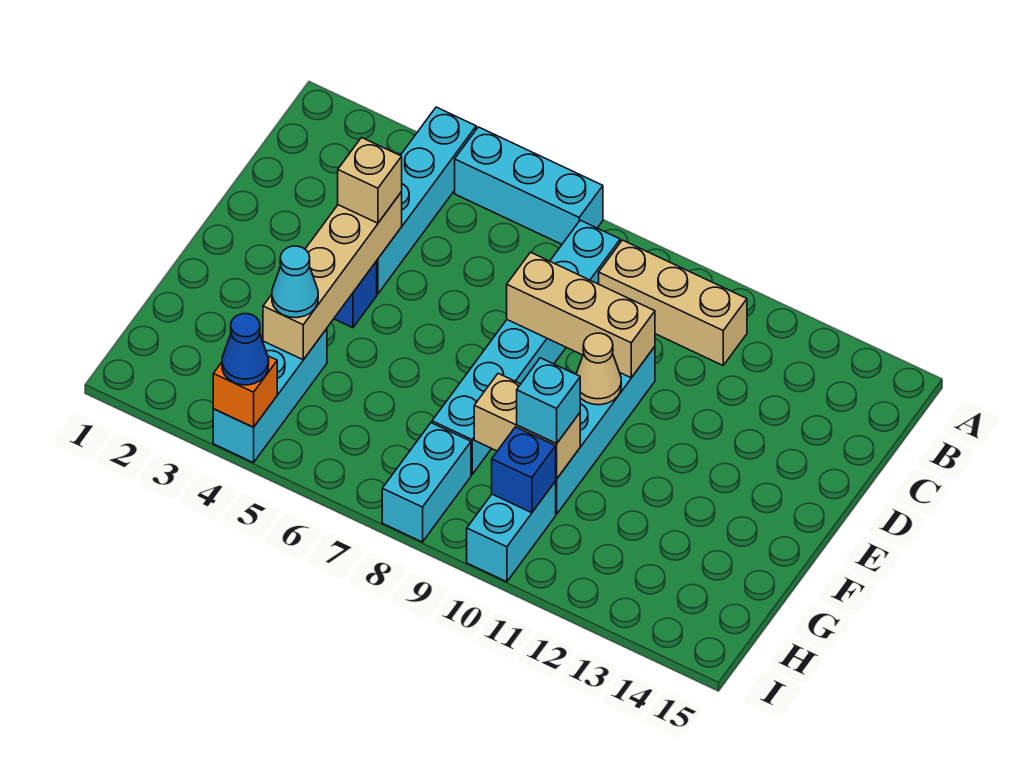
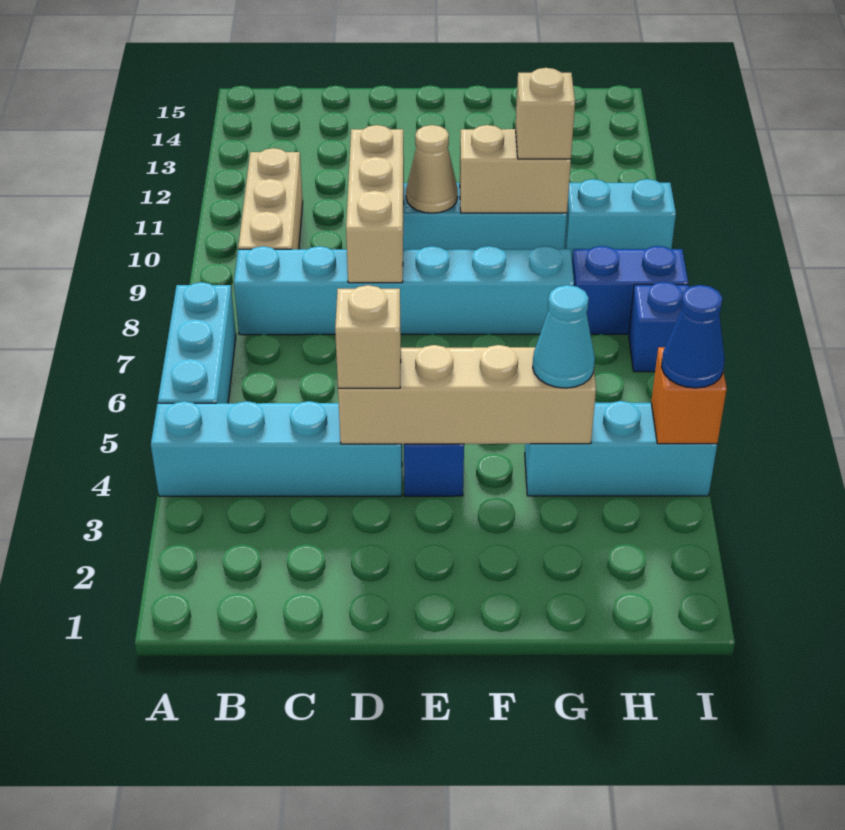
tan brick G9:G10 level 2 -> tan brick F10:G10 level 2
cyan brick G10 level 3 -> tan brick G10 level 3
cyan brick H8:I8 level 1 -> blue brick H8:I8 level 1
blue brick H10 level 2 -> blue brick I7 level 1

